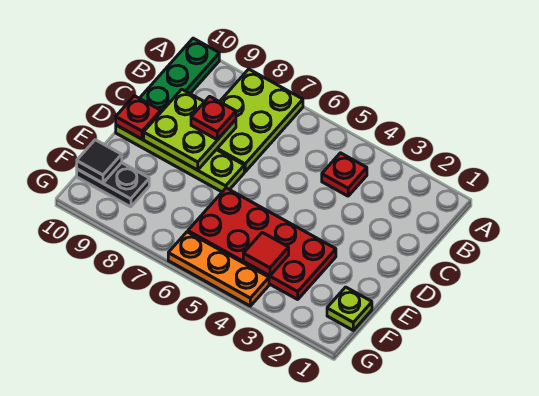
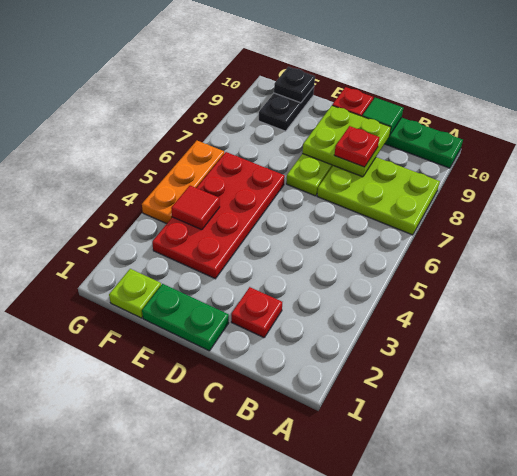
red plate B4 level 1 -> red plate C2 level 1
none -> green tile C10 level 2
none -> green plate D1:E1 level 1
black tile F10 level 2 -> black plate F10 level 2

